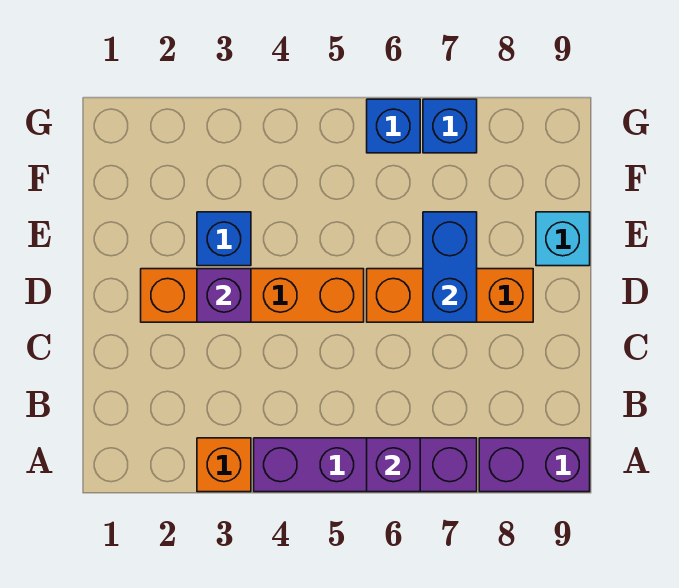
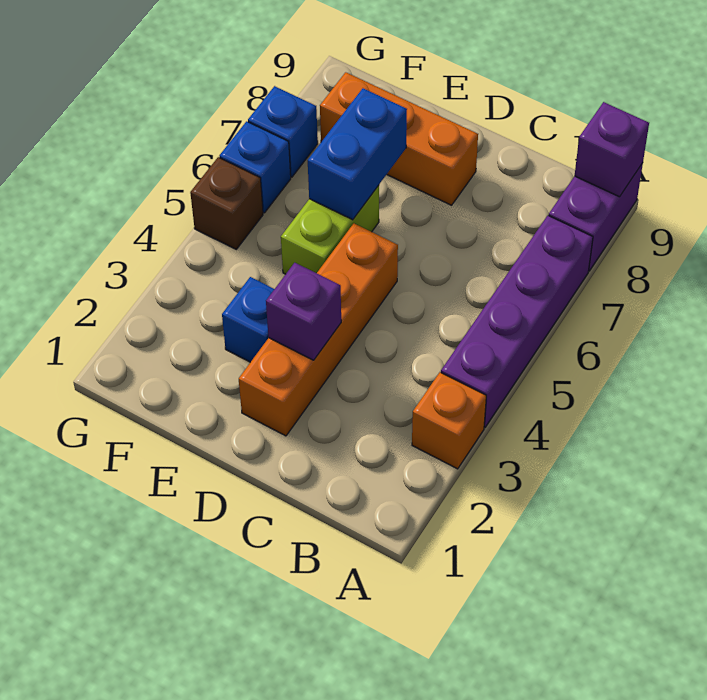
purple brick A6 level 2 -> purple brick A9 level 2
orange brick D6:D8 level 1 -> orange brick D8:F8 level 1
blue brick D7:E7 level 2 -> blue brick E6:E7 level 2
none -> lime brick E5:E6 level 1
cyan brick E9 level 1 -> none
none -> brown brick G5 level 1

